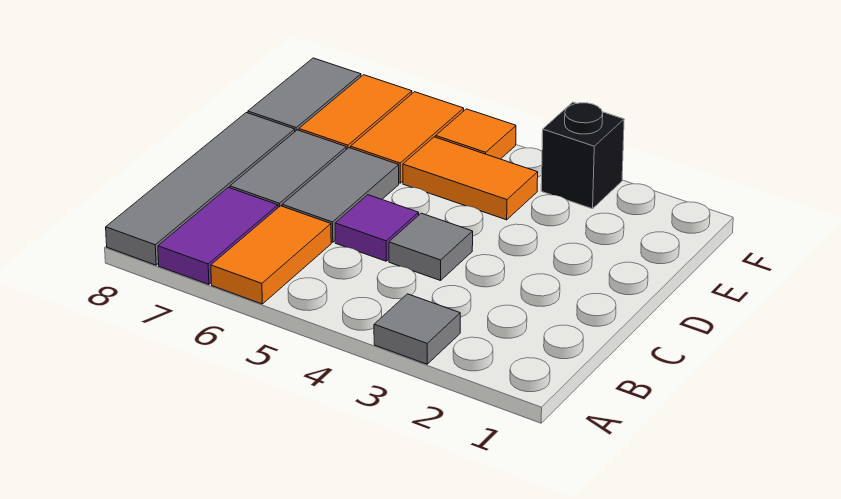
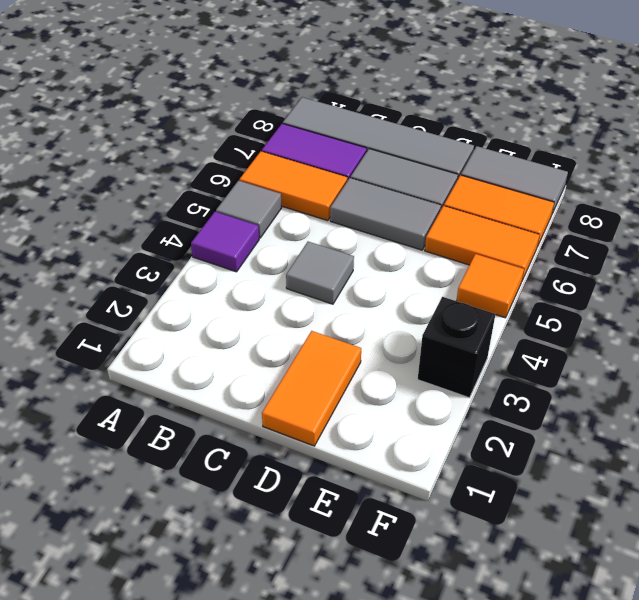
grey tile A3 level 1 -> grey tile A5 level 1
purple tile C5 level 1 -> purple tile A4 level 1
orange tile E4:E5 level 1 -> orange tile D1:D2 level 1

